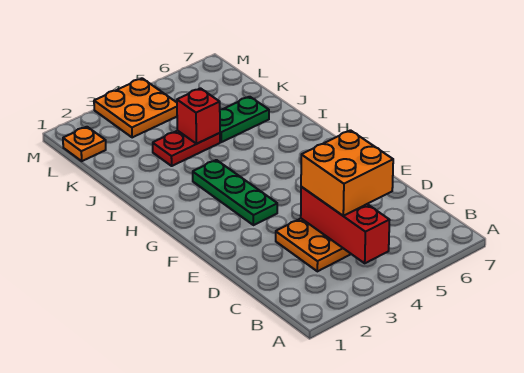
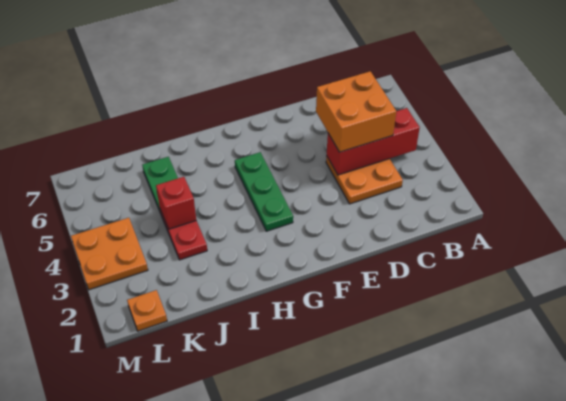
green plate F3:H3 level 1 -> green plate G3:G5 level 1

